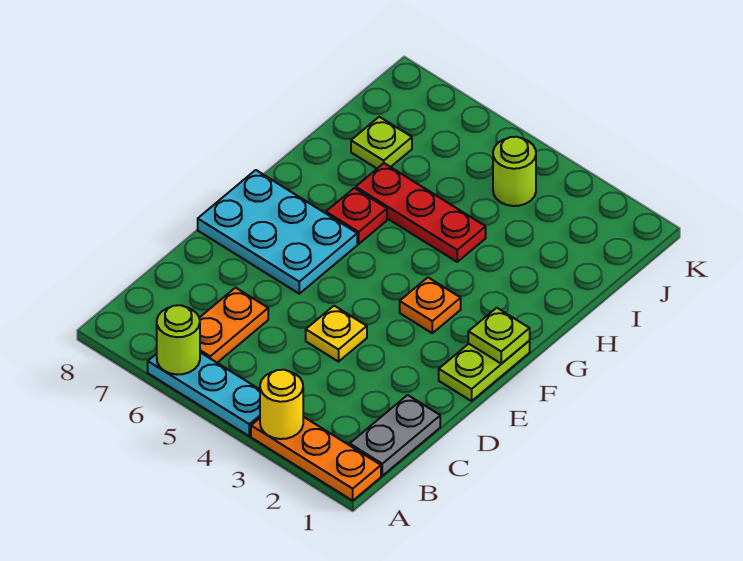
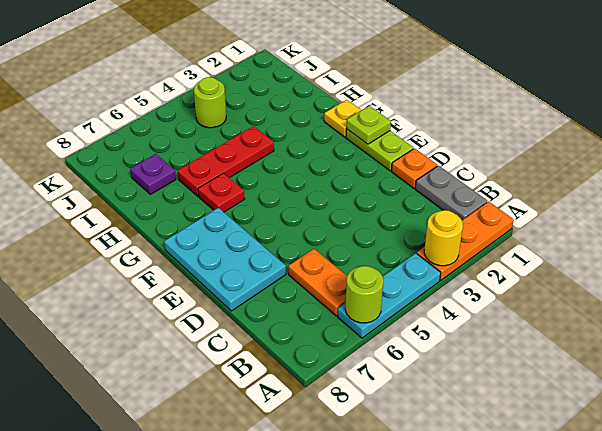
yellow plate D4 level 1 -> yellow plate G1 level 1
cyan plate E6:F8 level 1 -> cyan plate D7:F8 level 1
orange plate F3 level 1 -> orange plate D1 level 1
lime plate I7 level 1 -> purple plate I7 level 1

